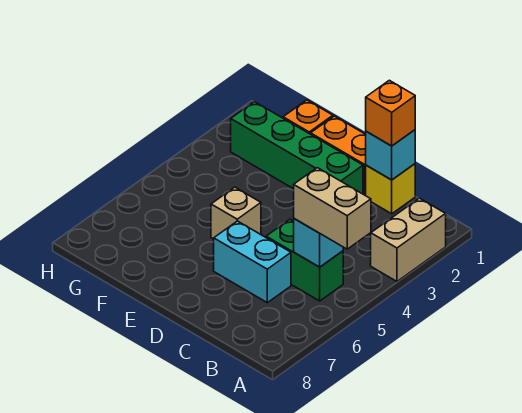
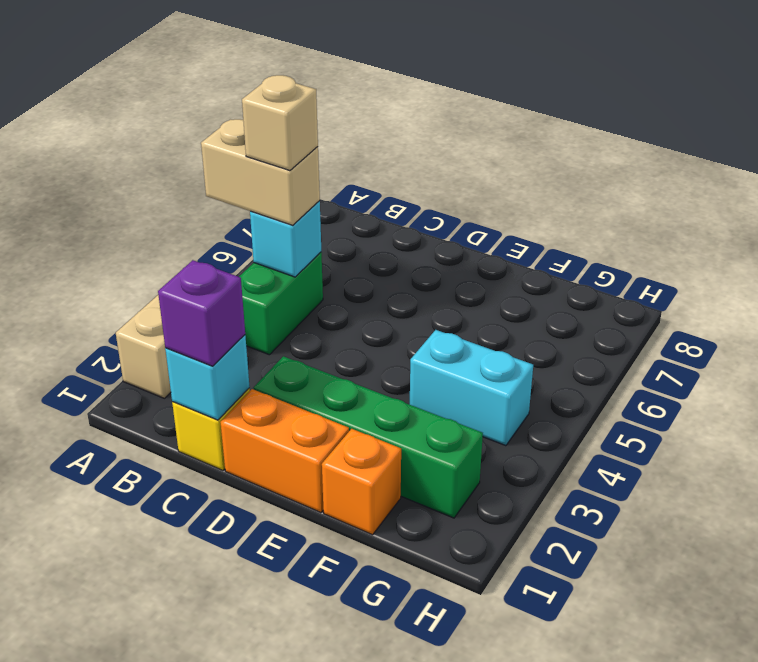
green brick B5:C5 level 1 -> green brick B4:B5 level 1
orange brick C1 level 3 -> purple brick C1 level 3
cyan brick C6:D6 level 1 -> cyan brick F4:G4 level 1
tan brick E5 level 1 -> tan brick B5 level 4

